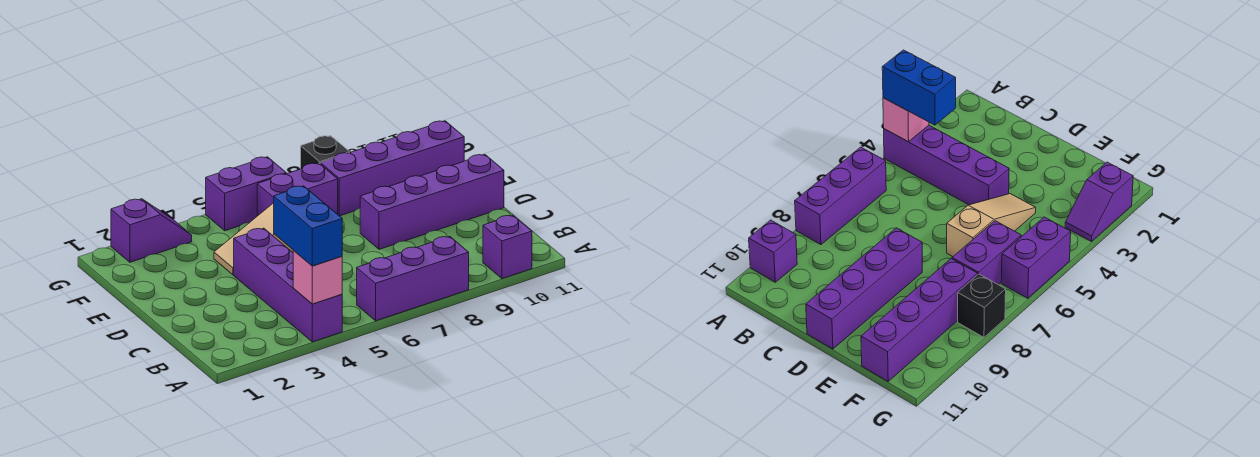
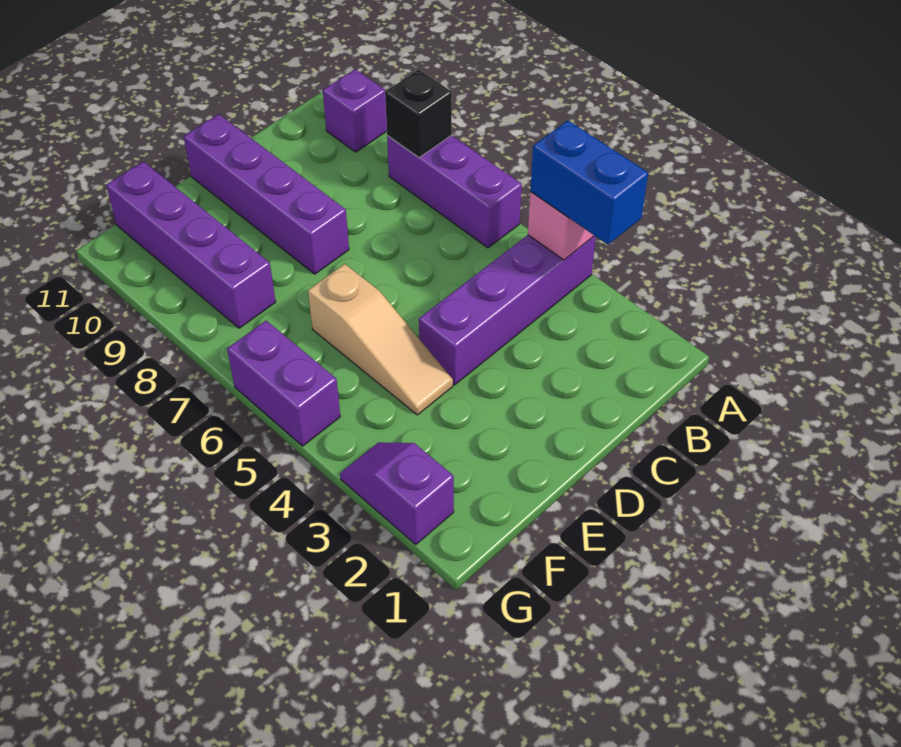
blue brick A4:B4 level 3 -> blue brick A3:A4 level 3
purple brick F6:F7 level 1 -> none
black brick G8 level 1 -> black brick A8 level 2

